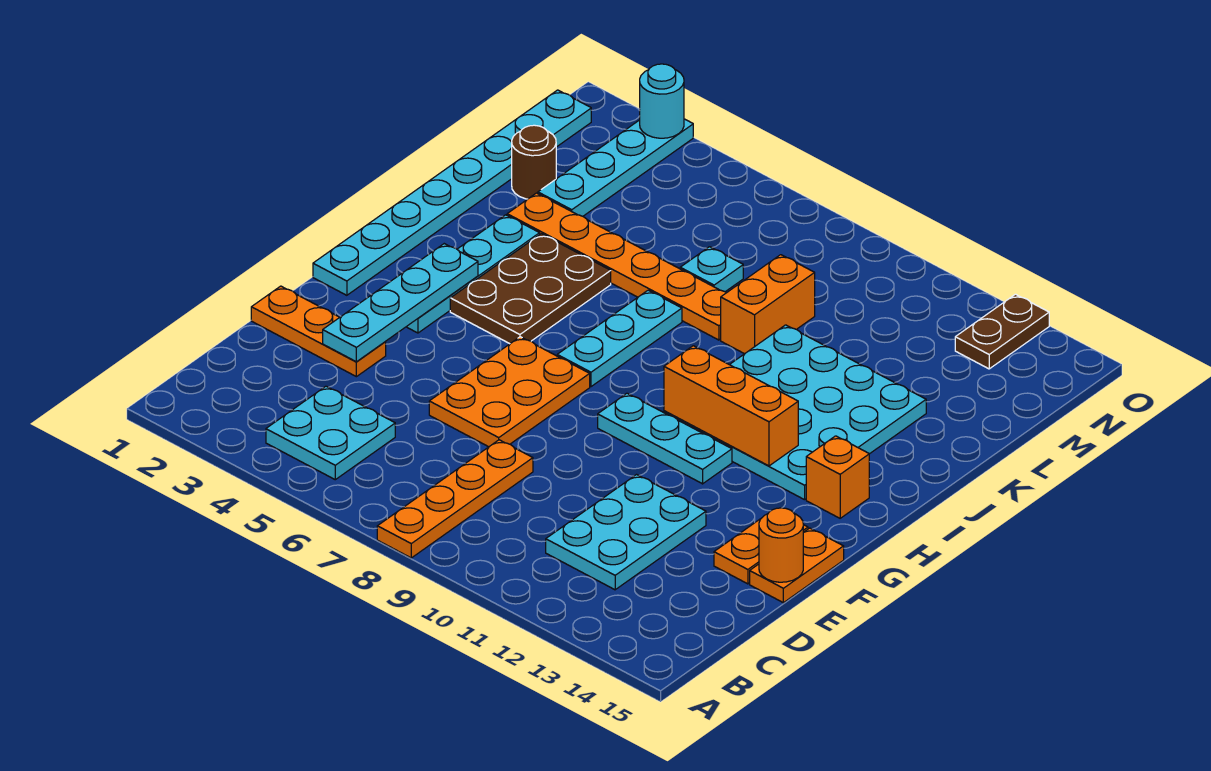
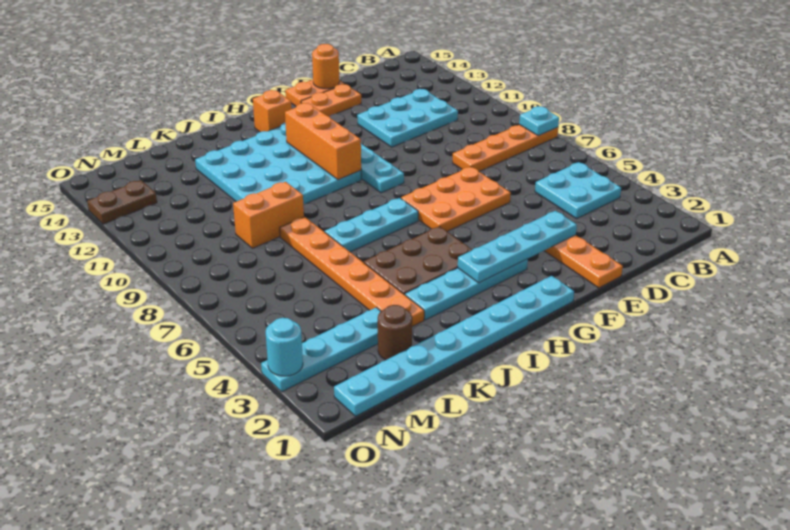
cyan plate L7 level 1 -> cyan plate A8 level 2

